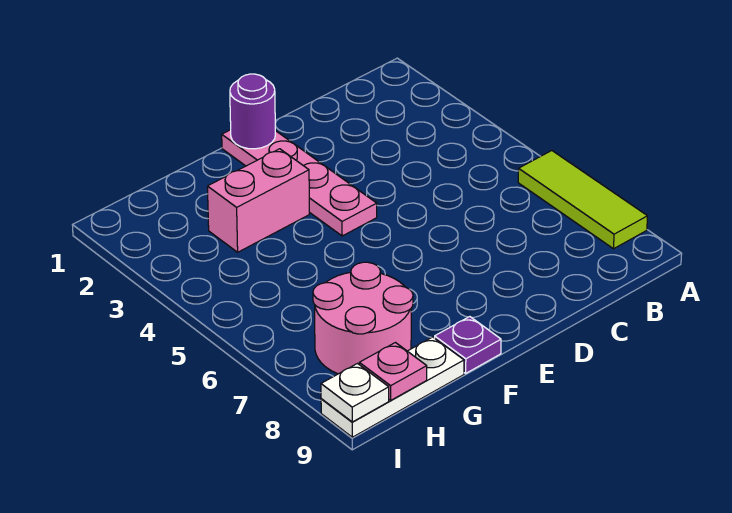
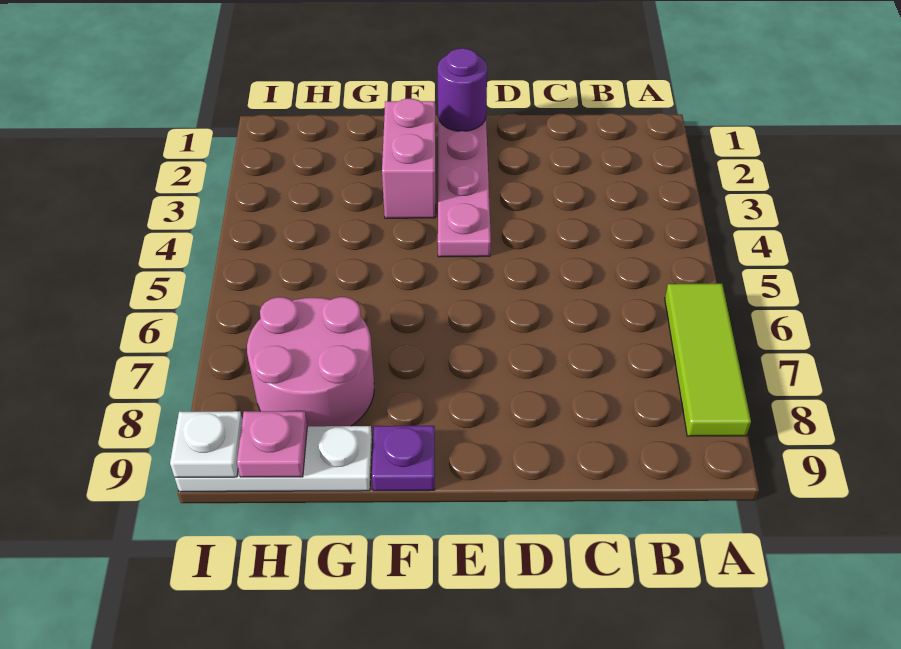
pink brick F3:G3 level 1 -> pink brick F2:F3 level 1

